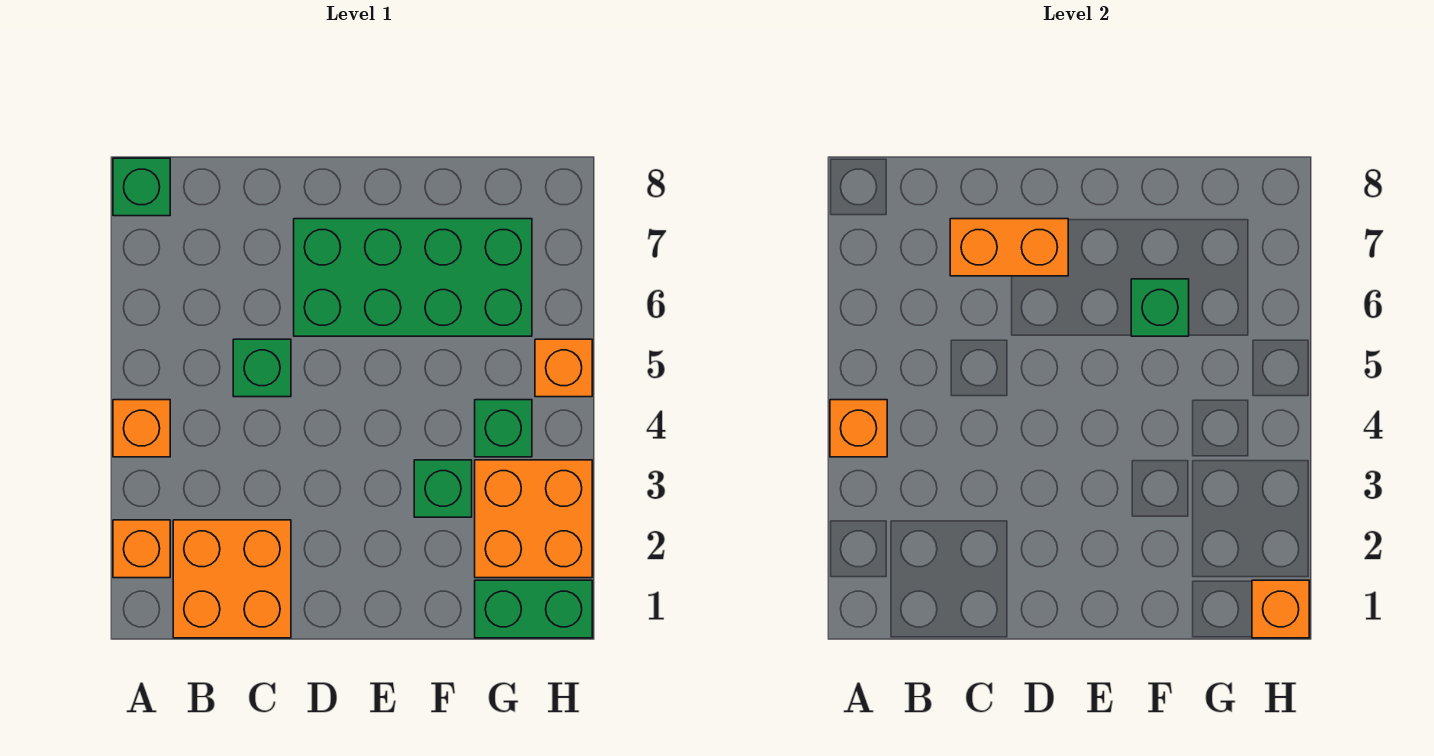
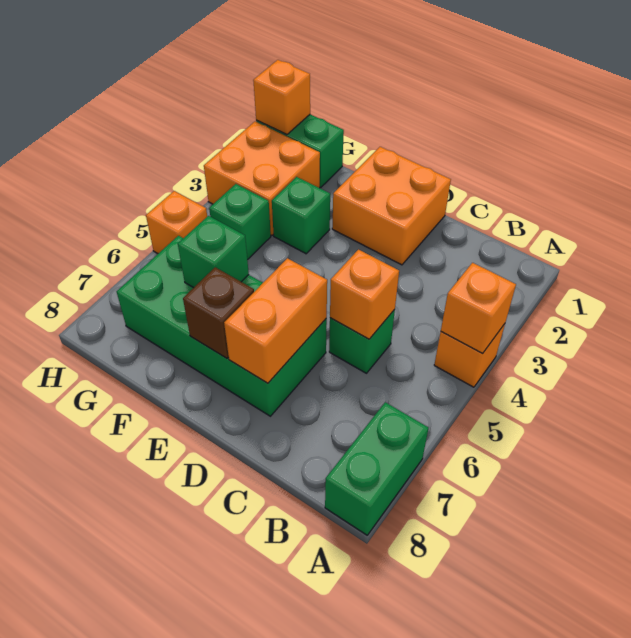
orange brick A2 level 1 -> orange brick C5 level 2
green brick A8 level 1 -> green brick A7:A8 level 1
orange brick B1:C2 level 1 -> orange brick D1:E2 level 1
orange brick C7:D7 level 2 -> orange brick D6:D7 level 2
none -> brown brick E7 level 2

